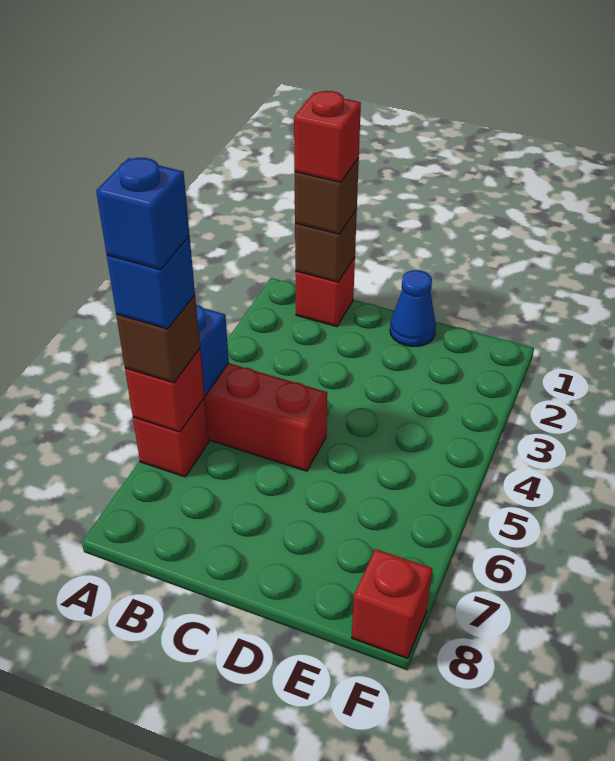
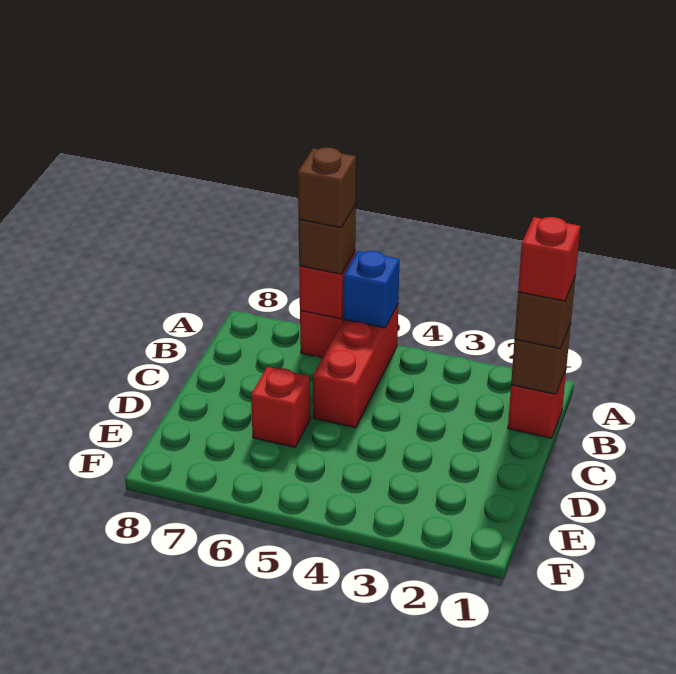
blue brick A6 level 4 -> brown brick A6 level 4
blue brick A6 level 5 -> none
blue cone D1 level 1 -> none
red brick F8 level 1 -> red brick D6 level 1

